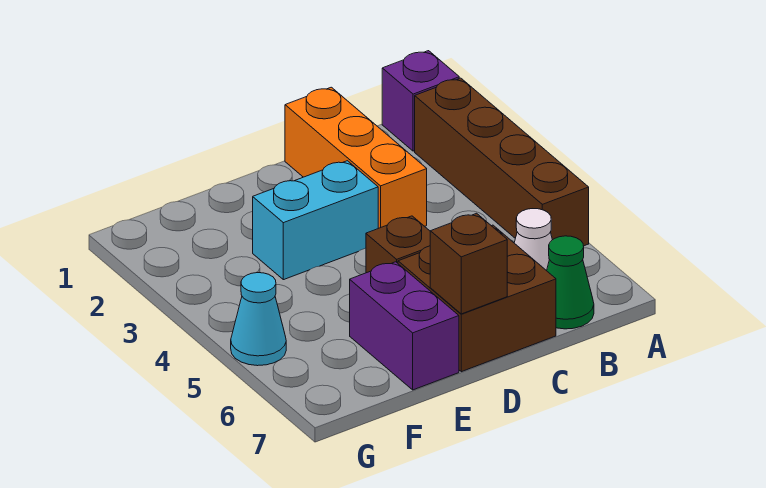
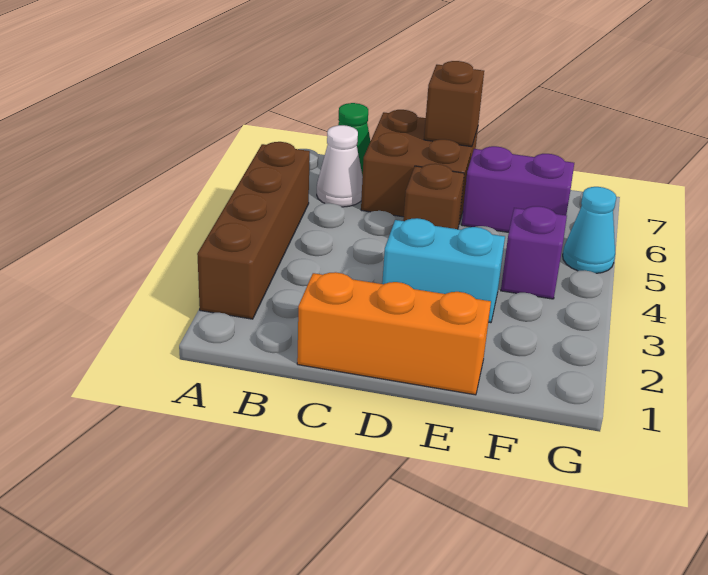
purple brick A1 level 1 -> purple brick F4 level 1
orange brick C1:C3 level 1 -> orange brick C1:E1 level 1
purple brick E6:E7 level 1 -> purple brick E6:F6 level 1

